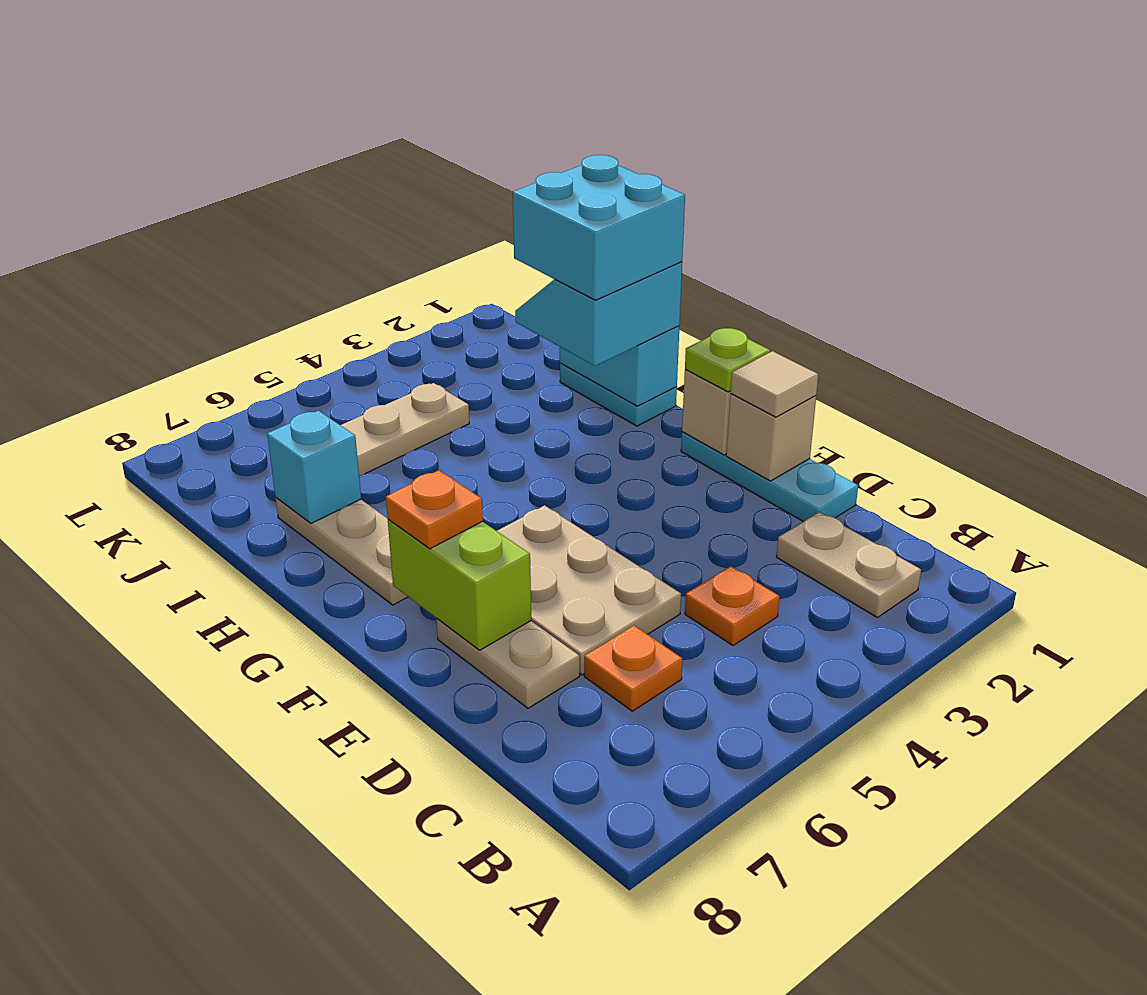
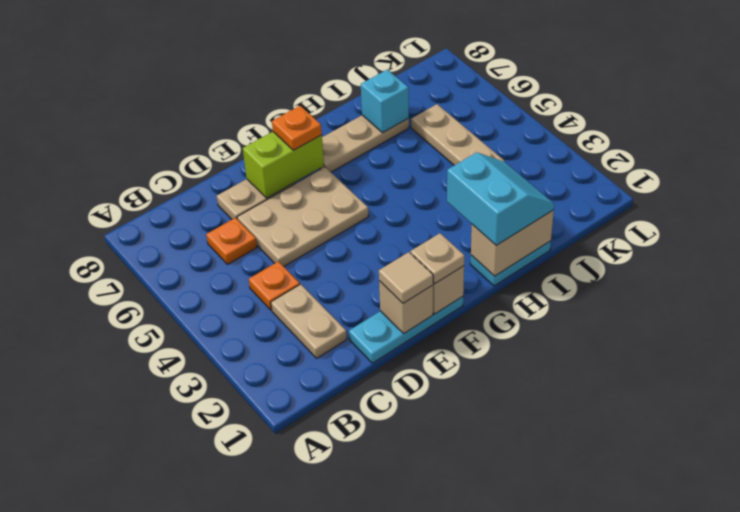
tan plate B2:C2 level 1 -> tan plate C2:C3 level 1
lime plate F1 level 3 -> tan plate F1 level 3
cyan brick H1:I1 level 2 -> tan brick H1:I1 level 2
cyan brick H1:I2 level 4 -> none

